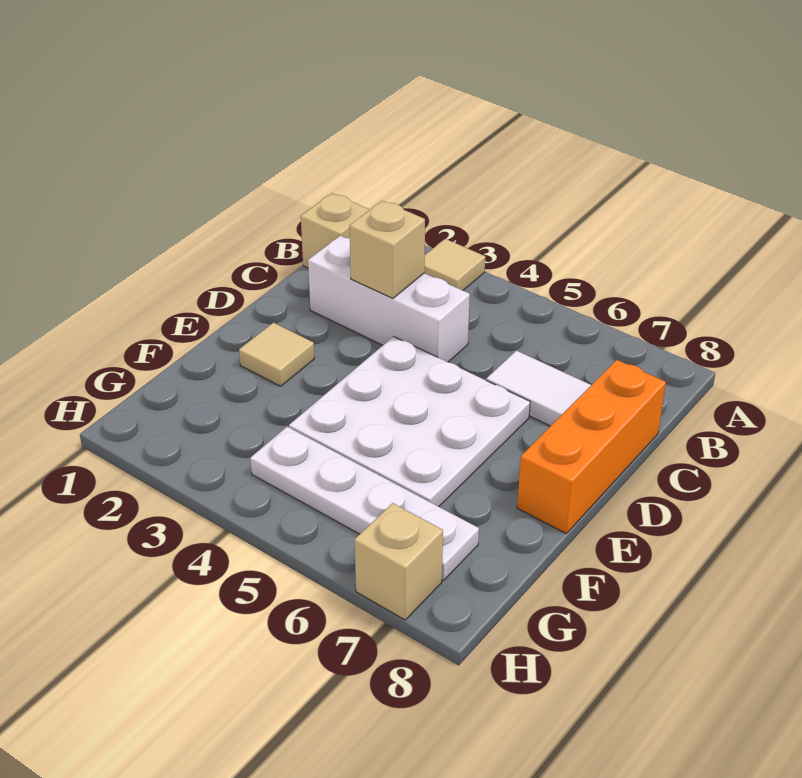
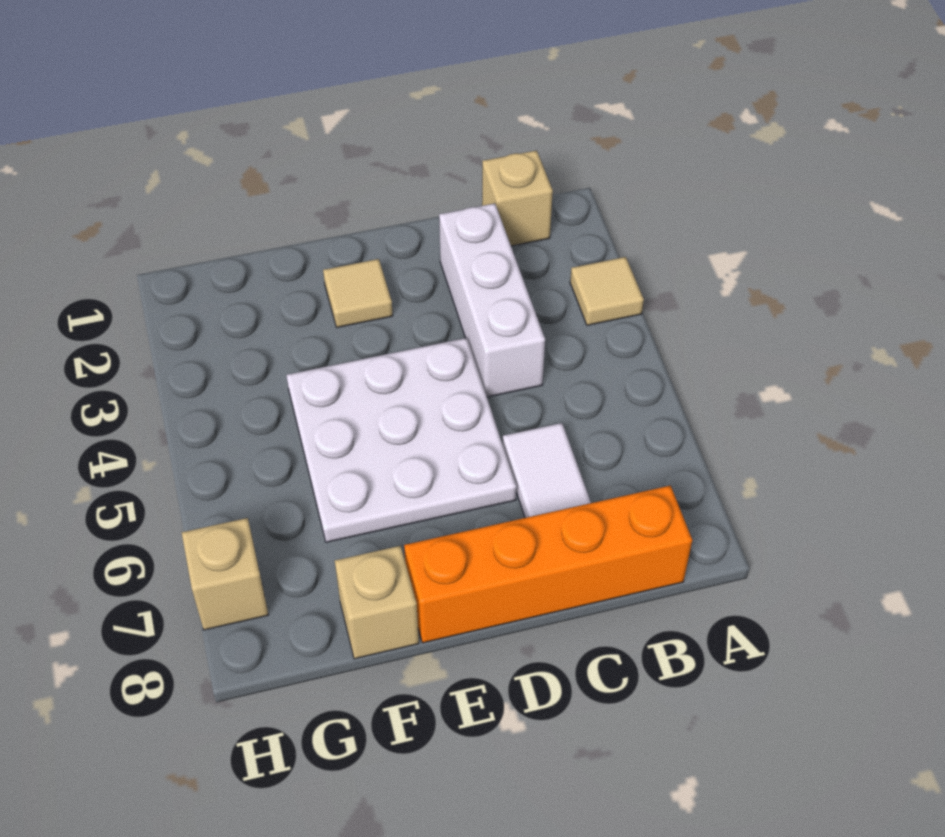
tan brick C3 level 2 -> tan brick F8 level 1
orange brick C8:E8 level 1 -> orange brick B8:E8 level 1
white plate G4:G7 level 1 -> none

